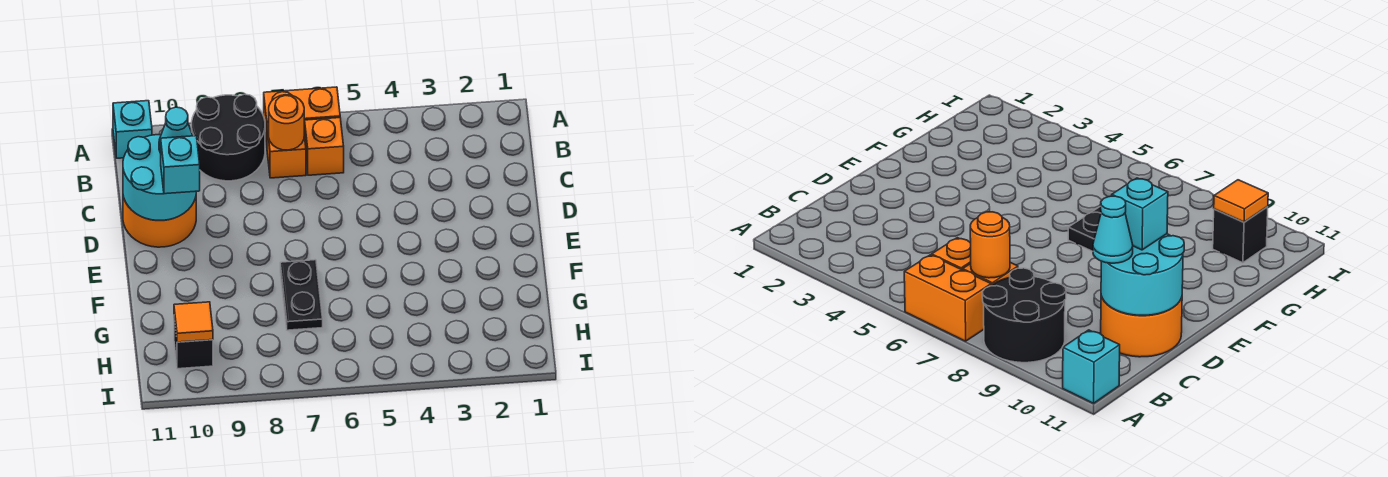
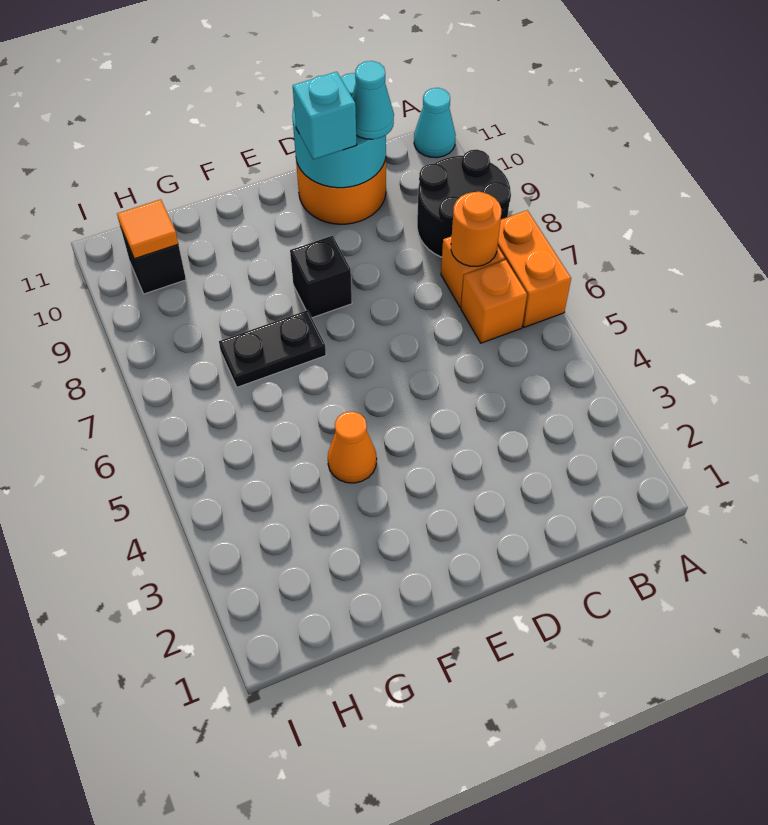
cyan brick A11 level 1 -> cyan cone A11 level 1
none -> black brick E8 level 1
none -> orange cone F4 level 1

